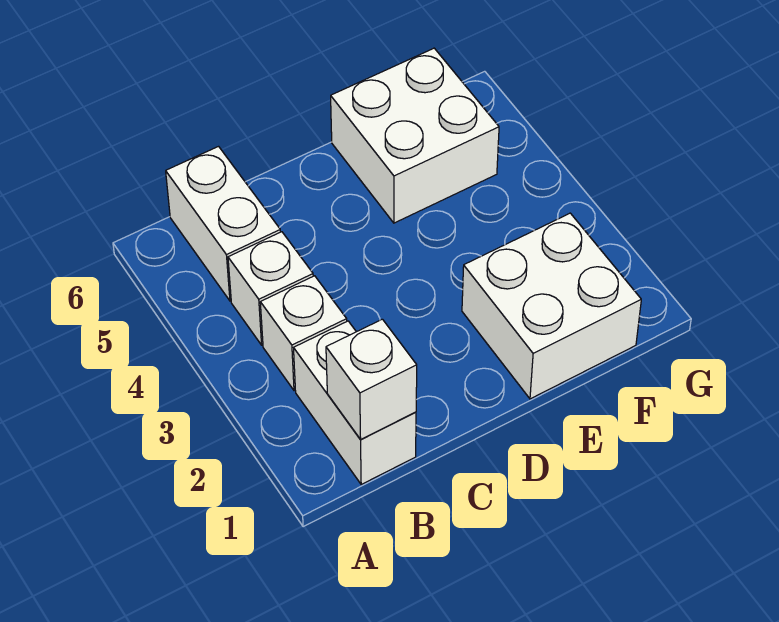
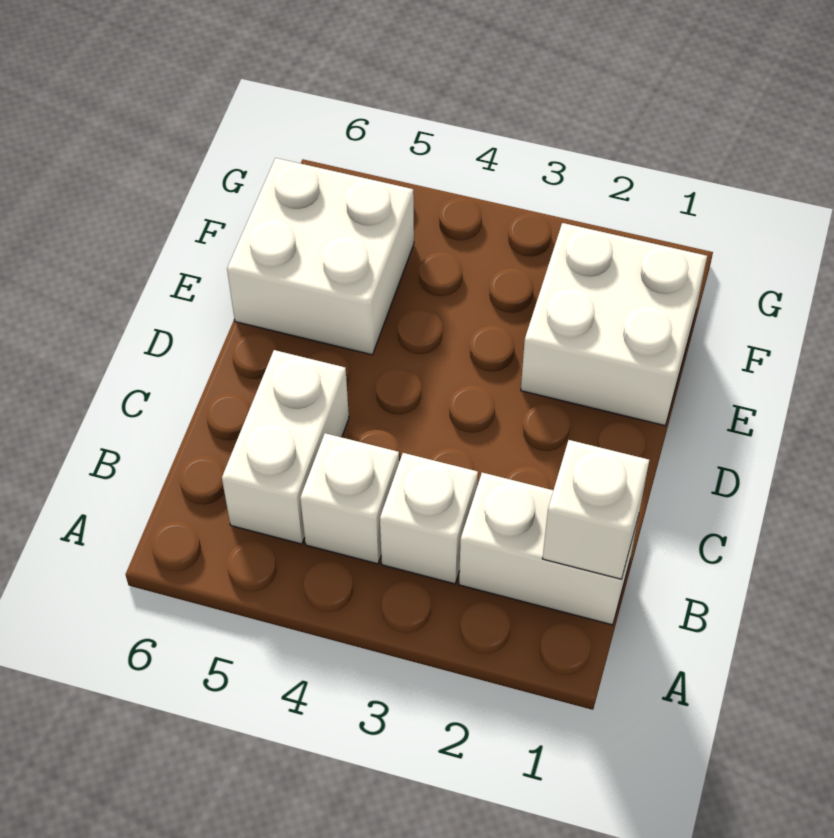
white brick B5:B6 level 1 -> white brick B5:C5 level 1

